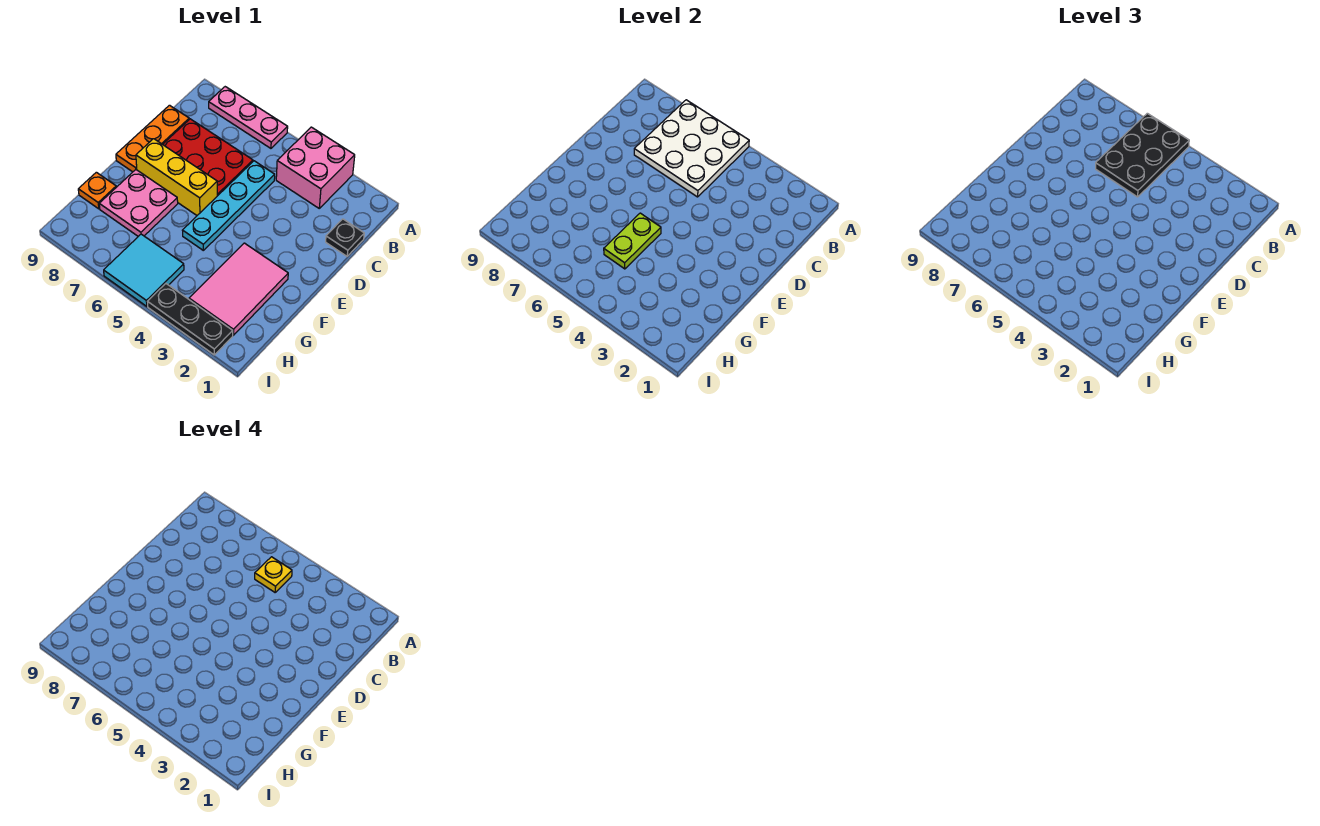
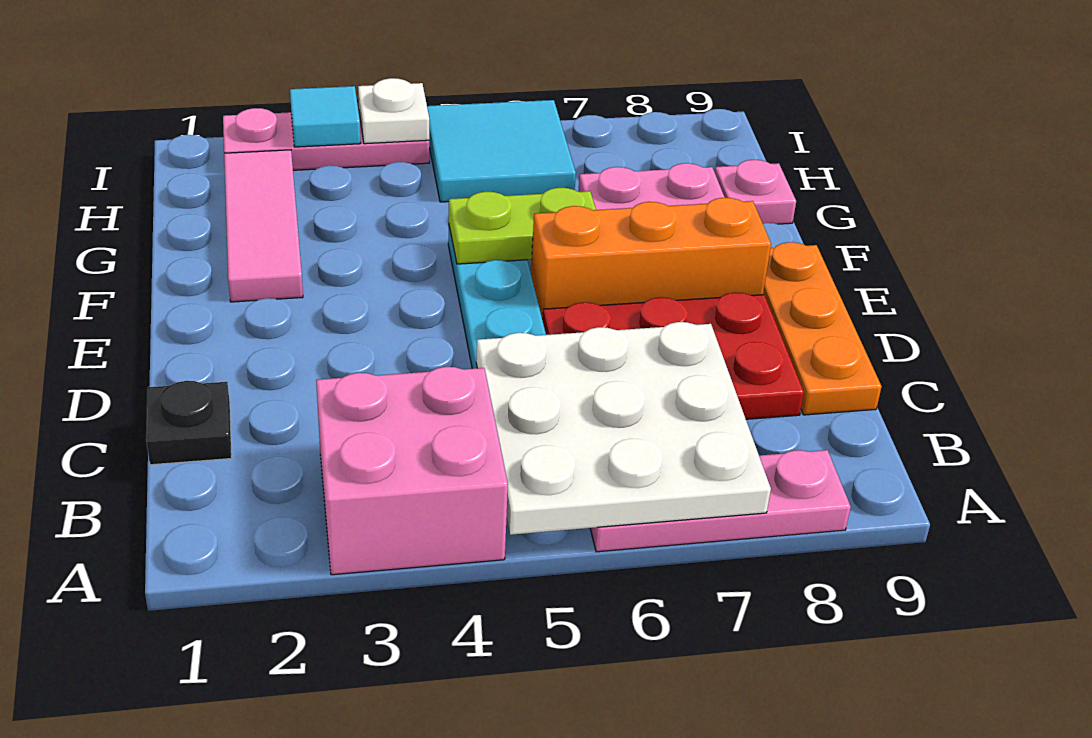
black plate A5:C6 level 3 -> none
yellow plate B5 level 4 -> none
yellow brick E6:E8 level 1 -> orange brick E6:E8 level 1
pink tile F2:H3 level 1 -> pink tile F2:H2 level 1
lime plate F5:G5 level 2 -> lime plate F5:F6 level 2
orange plate G9 level 1 -> pink plate G9 level 1
black plate I2:I4 level 1 -> pink plate I2:I4 level 1
none -> cyan tile I3 level 2
none -> white plate I4 level 2

